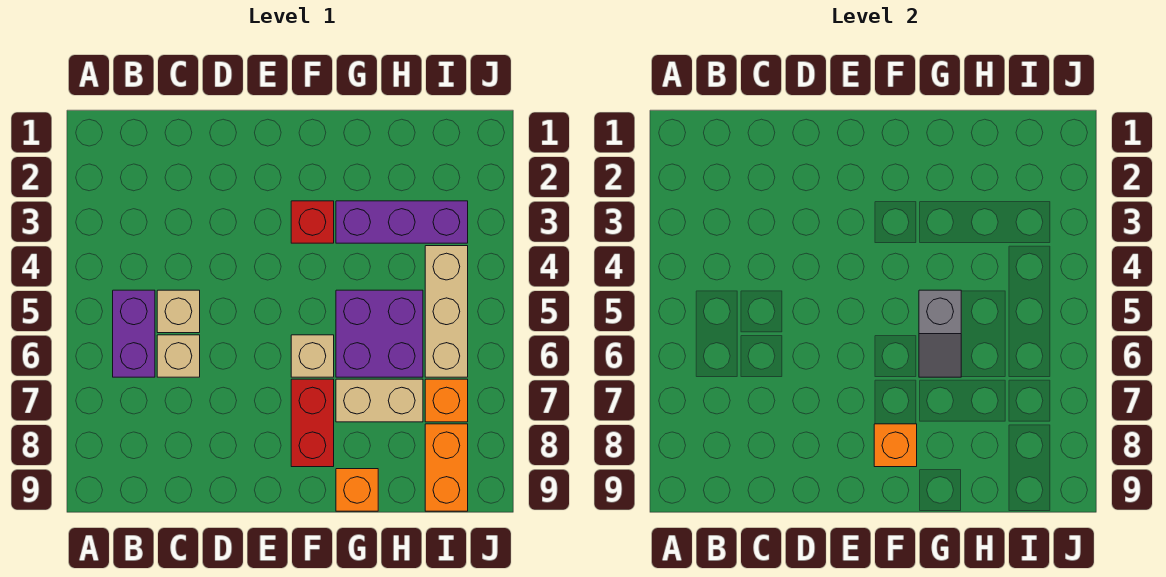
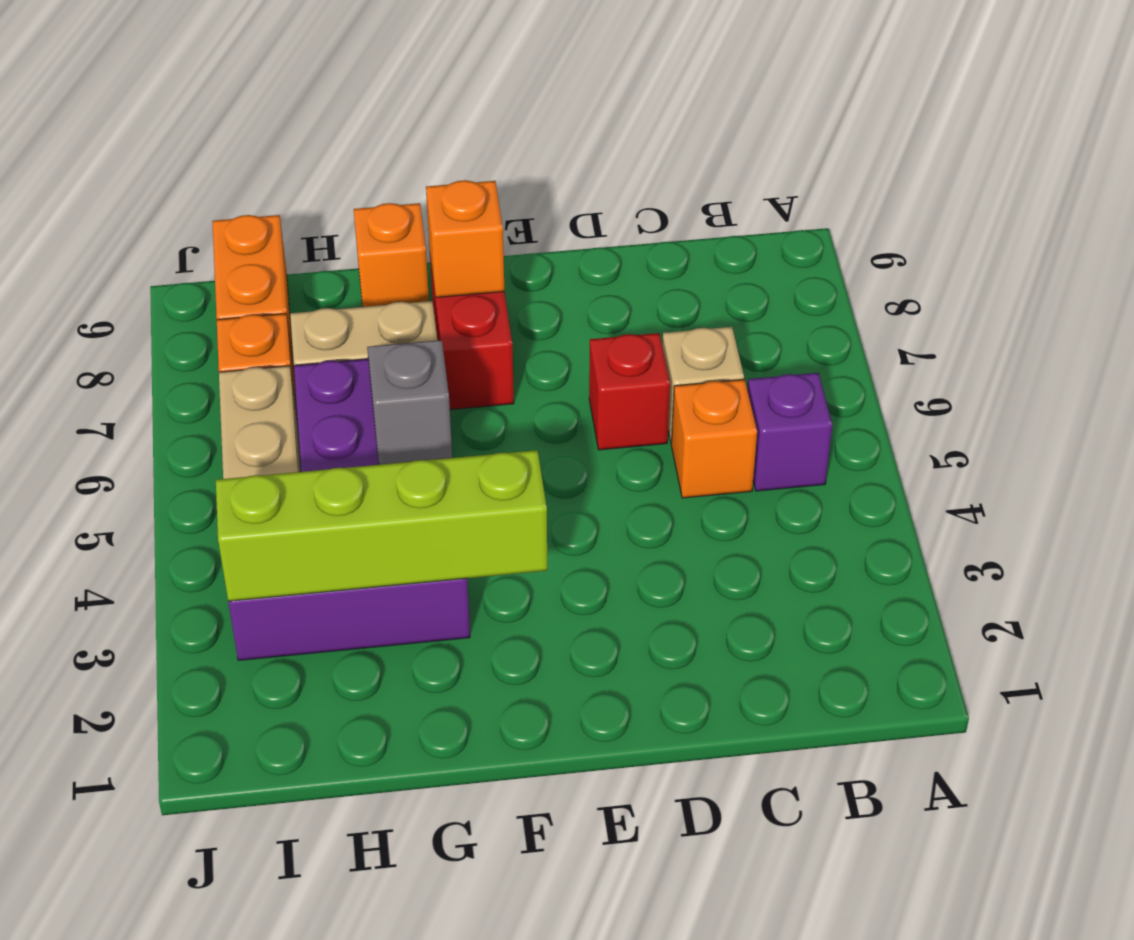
purple brick B5:B6 level 1 -> purple brick B5 level 1
tan brick C5 level 1 -> orange brick C5 level 1
red brick F3 level 1 -> red brick D6 level 1
none -> lime brick F3:I3 level 2
tan brick F6 level 1 -> none

